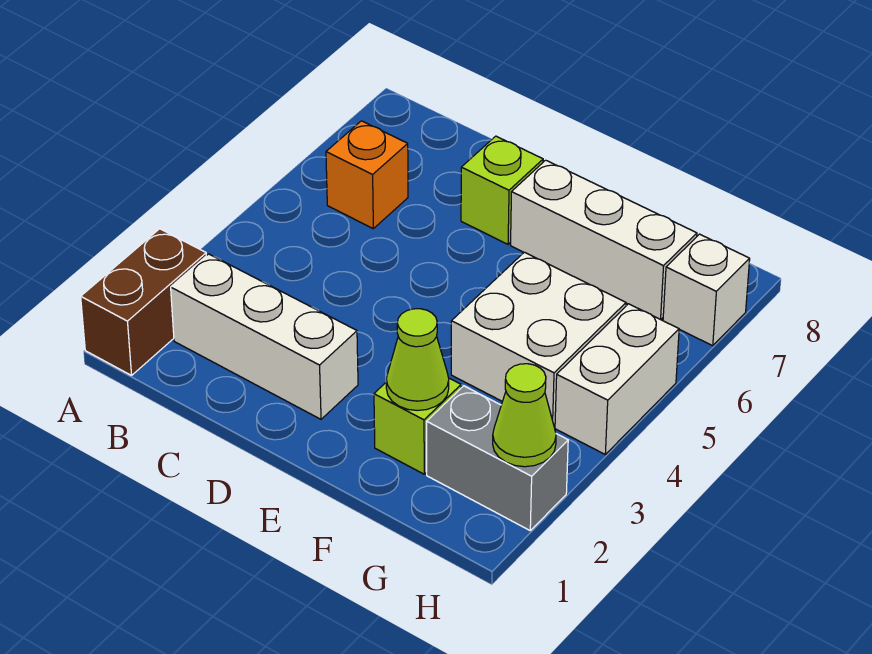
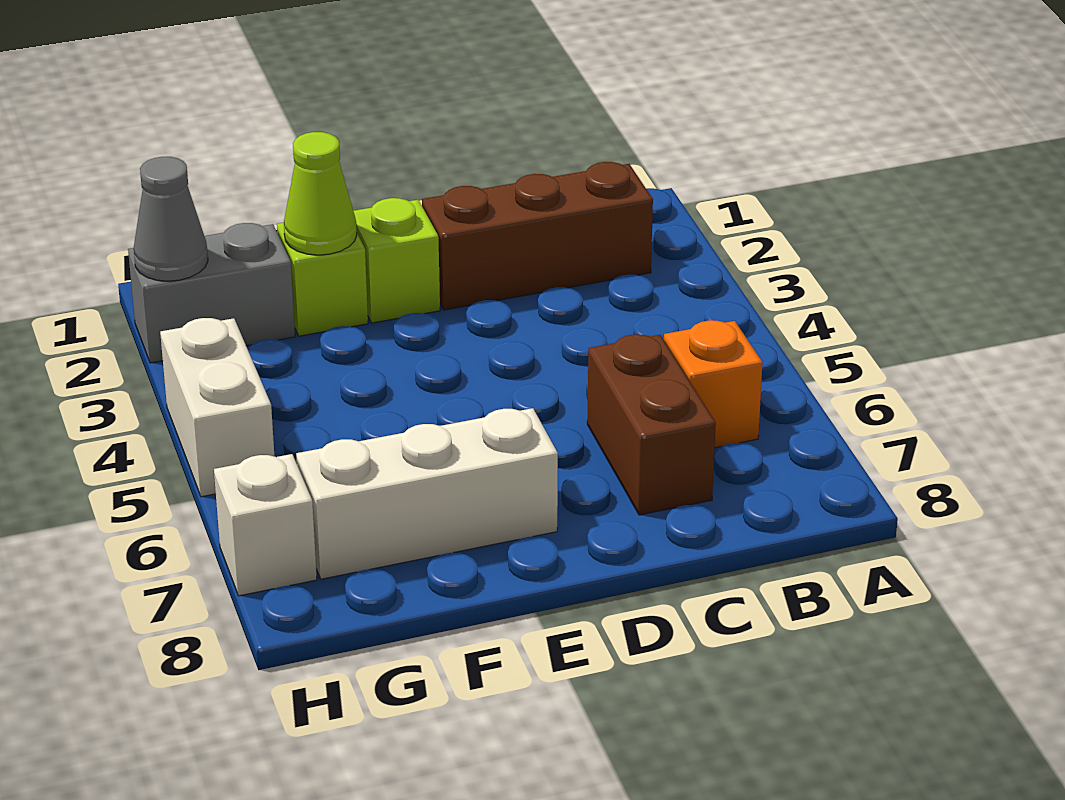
brown brick A1:A2 level 1 -> brown brick C6:C7 level 1
white brick B2:D2 level 1 -> brown brick B2:D2 level 1
lime brick D7 level 1 -> lime brick E2 level 1
white brick F4:G5 level 1 -> none
lime cone H2 level 2 -> grey cone H2 level 2

